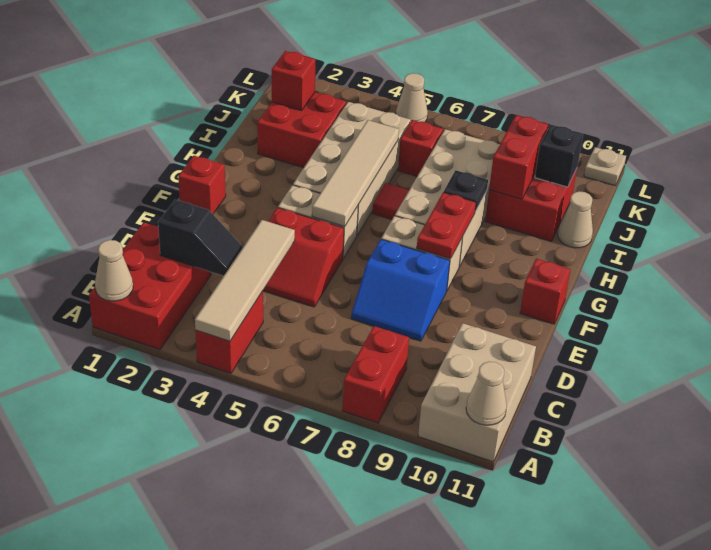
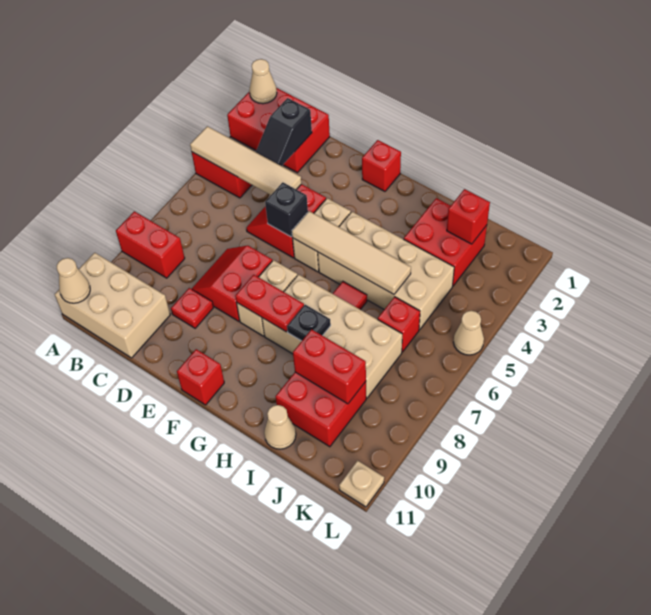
blue slope D7:E8 level 1 top E -> red slope D7:E8 level 1 top E
none -> red plate D9 level 1
black brick J10 level 2 -> black brick E5 level 2

